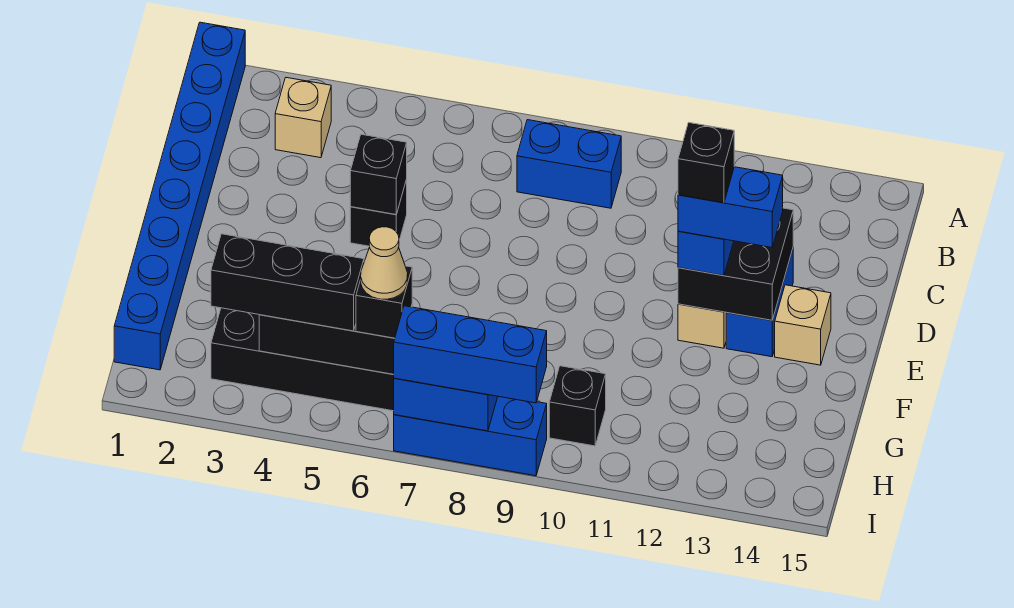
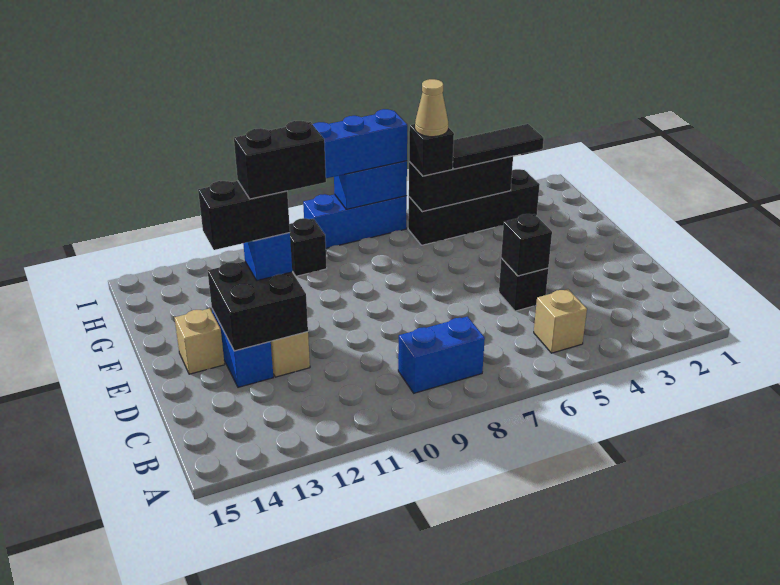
blue brick A1:H1 level 1 -> none
tan brick B3 level 1 -> tan brick B5 level 1
blue brick E12:E13 level 4 -> black brick E12:E13 level 4
black brick E12 level 5 -> black brick E11:E12 level 5
black brick H3:H5 level 3 -> black tile H3:H5 level 3

